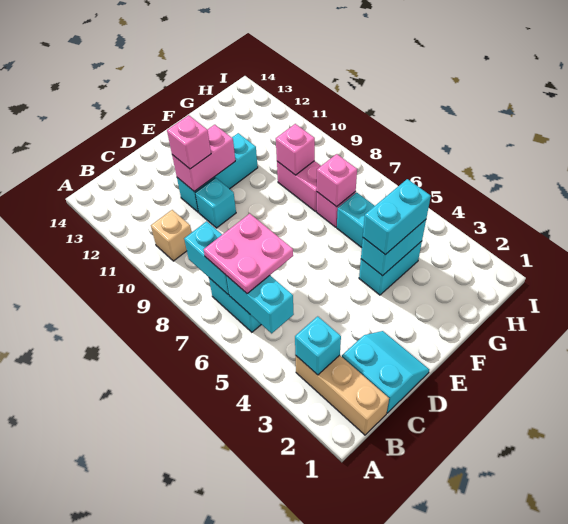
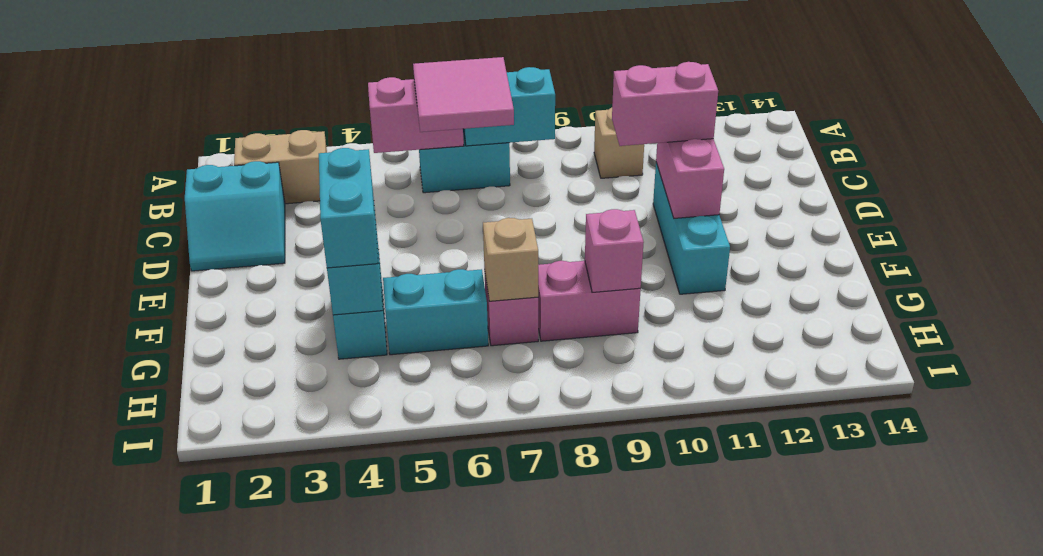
tan brick B1:B3 level 1 -> tan brick B2:B3 level 1
cyan brick B3 level 2 -> none
cyan brick B5:B6 level 2 -> pink brick B5:B6 level 2
pink plate B6:C7 level 3 -> pink tile B6:C7 level 3
cyan brick D10 level 1 -> none
pink brick D11 level 3 -> pink brick D10:D11 level 3
pink brick G7 level 2 -> tan brick G7 level 2

